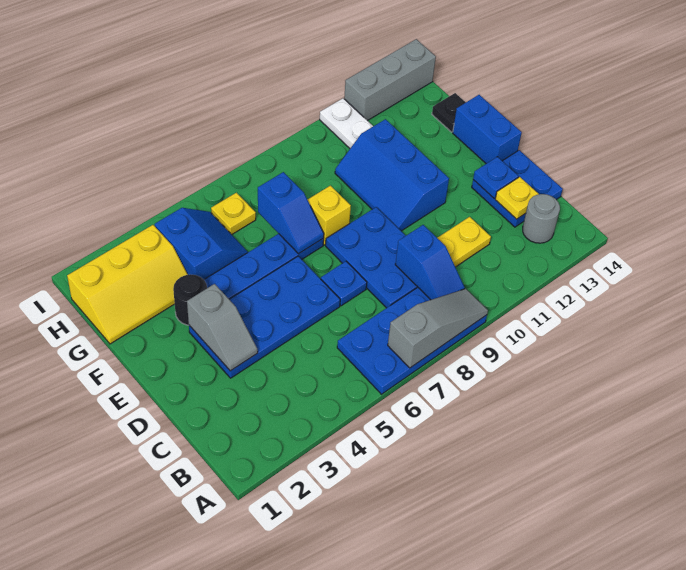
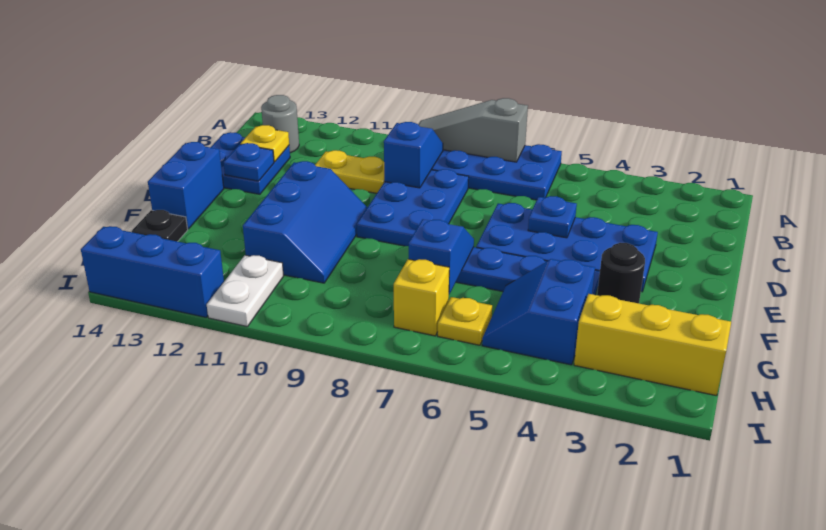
grey slope D3:E3 level 2 top E -> none
blue plate D7 level 1 -> blue plate D5 level 2
yellow brick F8 level 1 -> yellow brick H7 level 1
grey brick I12:I14 level 1 -> blue brick I12:I14 level 1

